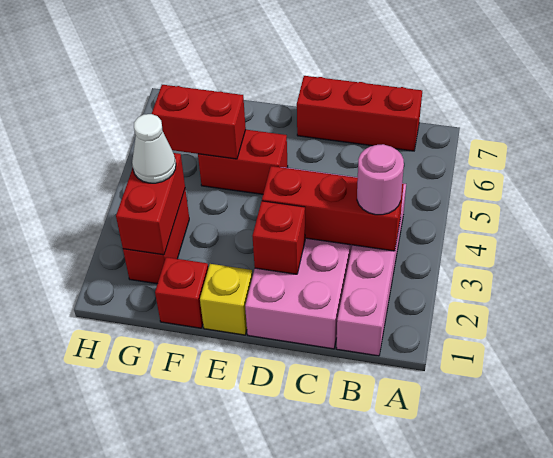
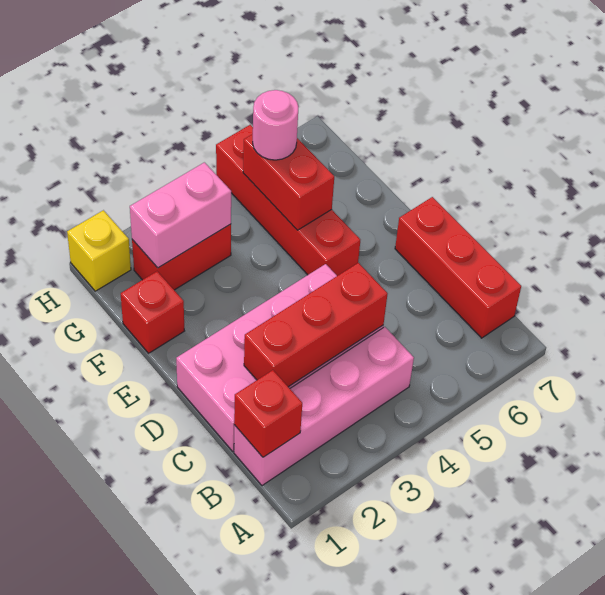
red brick B3:D3 level 2 -> red brick C2:C4 level 2
pink round brick B3 level 3 -> pink round brick G5 level 3
red brick D2 level 2 -> red brick B1 level 2
yellow brick E1 level 1 -> yellow brick H1 level 1
red brick E5:F5 level 1 -> red brick E5:H5 level 1
red brick G2:G3 level 2 -> pink brick G2:G3 level 2
white cone G3 level 3 -> none

